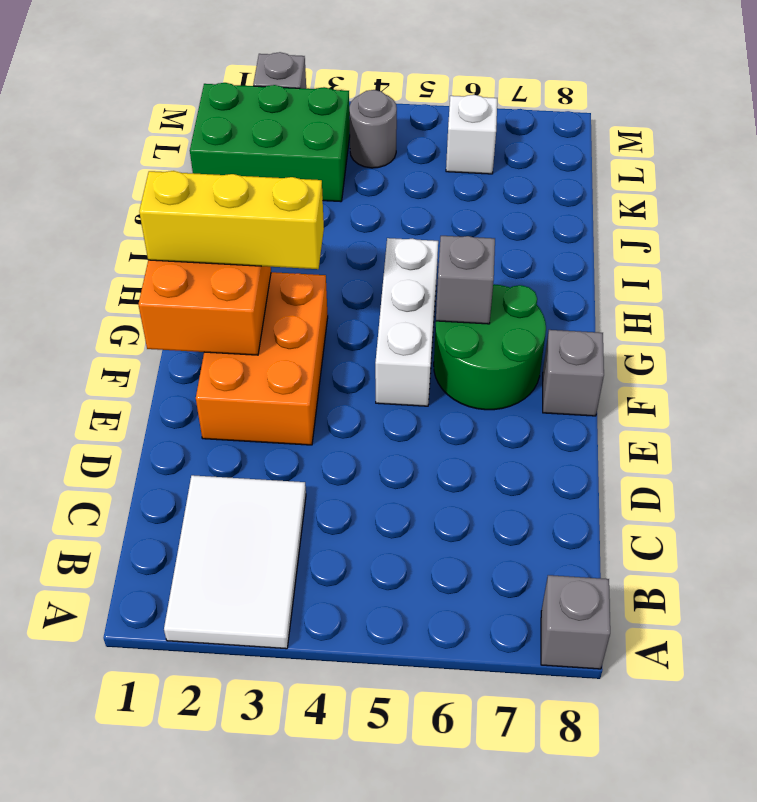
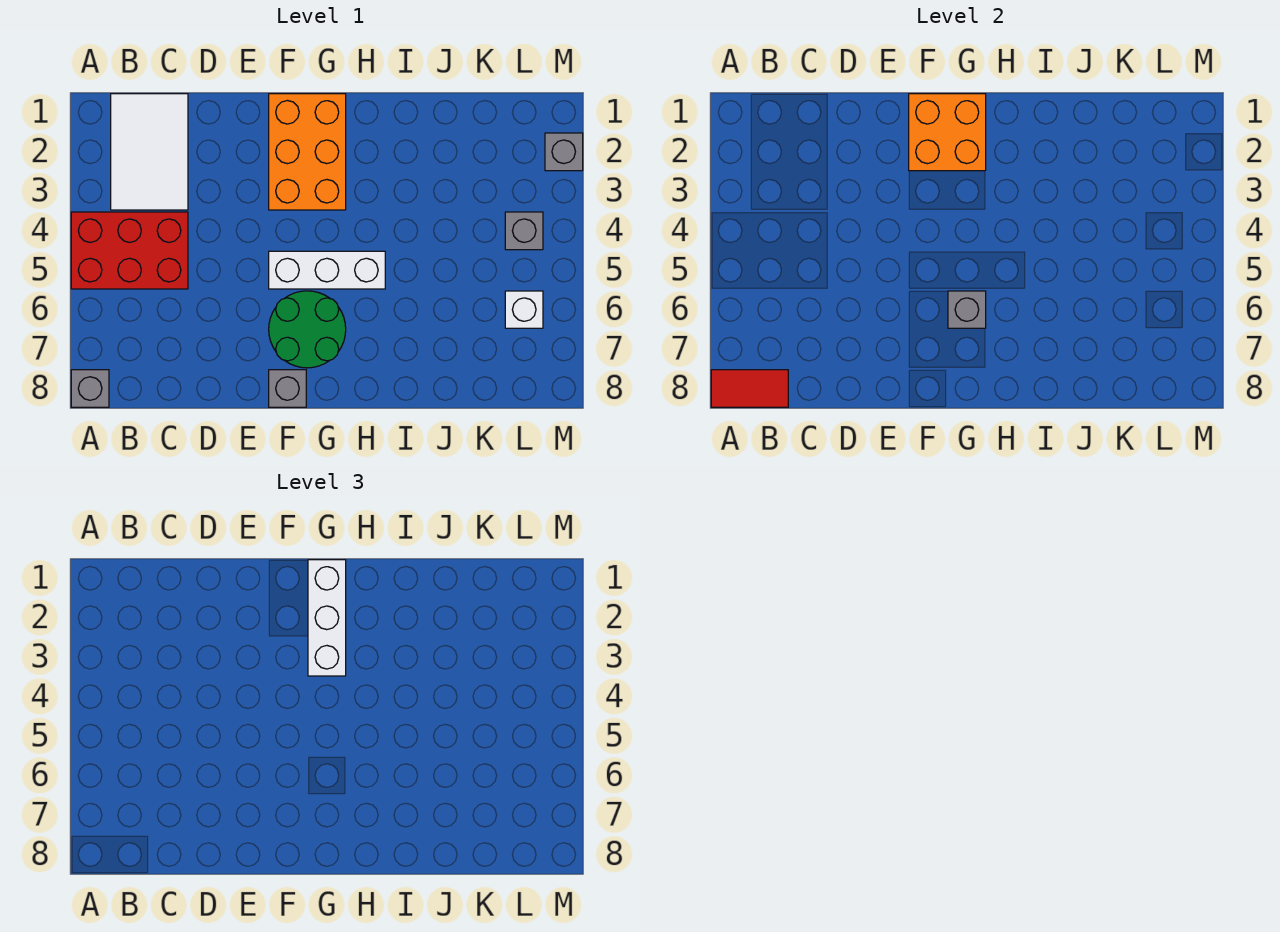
white tile A2:C3 level 1 -> white tile B1:C3 level 1
none -> red brick A4:C5 level 1
none -> red tile A8:B8 level 2
orange brick E2:G3 level 1 -> orange brick F1:G3 level 1
yellow brick G1:G3 level 3 -> white brick G1:G3 level 3
green brick K1:L3 level 1 -> none
grey round brick L4 level 1 -> grey brick L4 level 1

